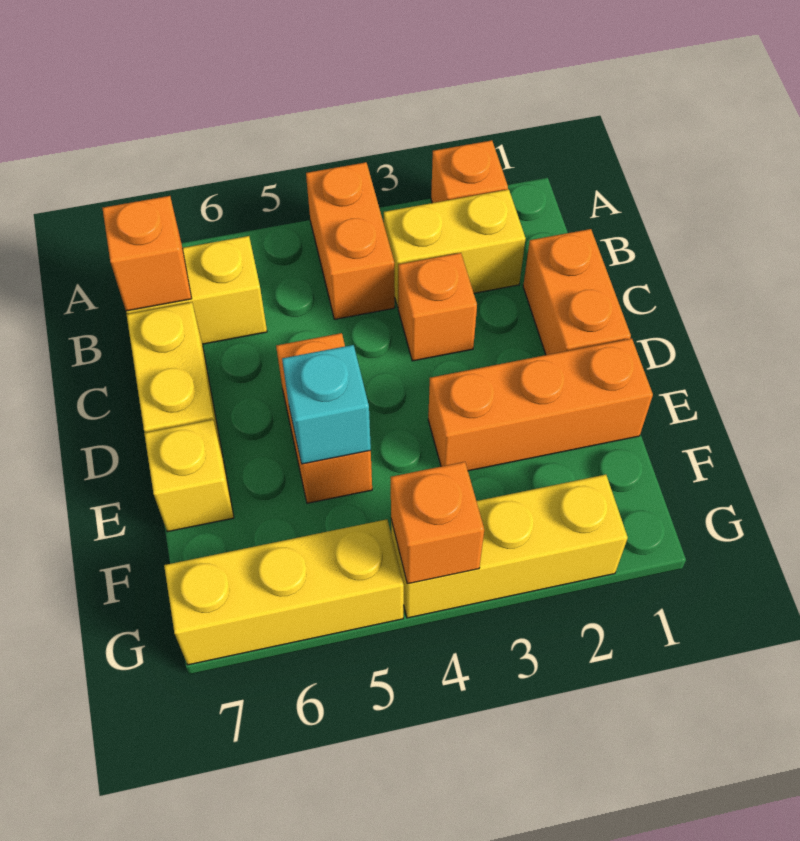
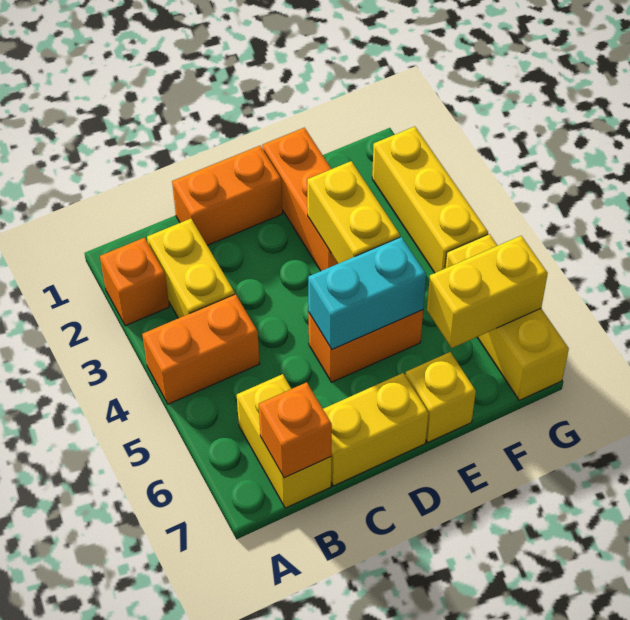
orange brick C3 level 1 -> none
none -> yellow brick E3:E4 level 2
cyan brick E5 level 2 -> cyan brick D5:E5 level 2
none -> yellow brick F6:G6 level 2
orange brick G4 level 2 -> none

